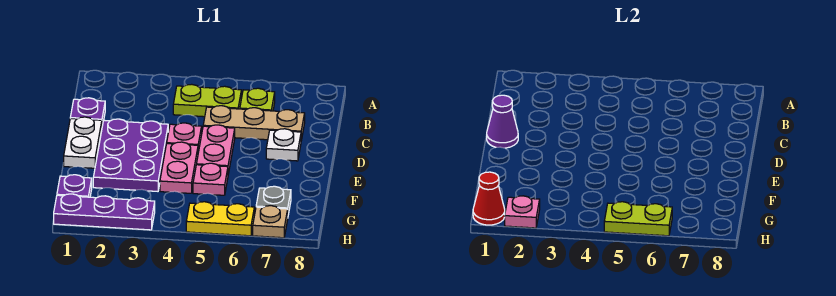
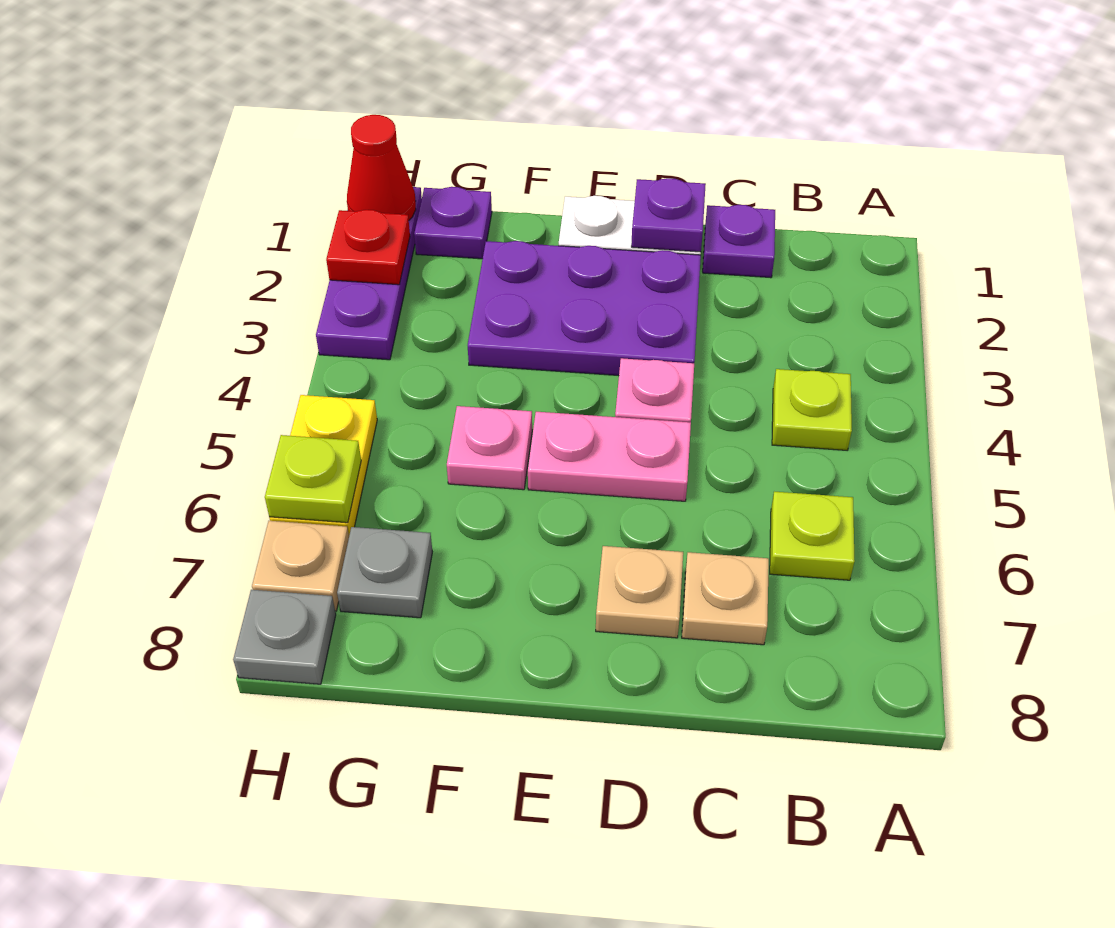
lime plate B4:B5 level 1 -> lime plate B4 level 1
tan plate C5:C7 level 1 -> tan plate C7 level 1
purple cone D1 level 2 -> purple plate D1 level 2
white plate D7 level 1 -> tan plate D7 level 1
pink plate E4:F4 level 1 -> none
pink plate H2 level 2 -> red plate H2 level 2
lime plate H5:H6 level 2 -> lime plate H6 level 2
none -> grey plate H8 level 1

